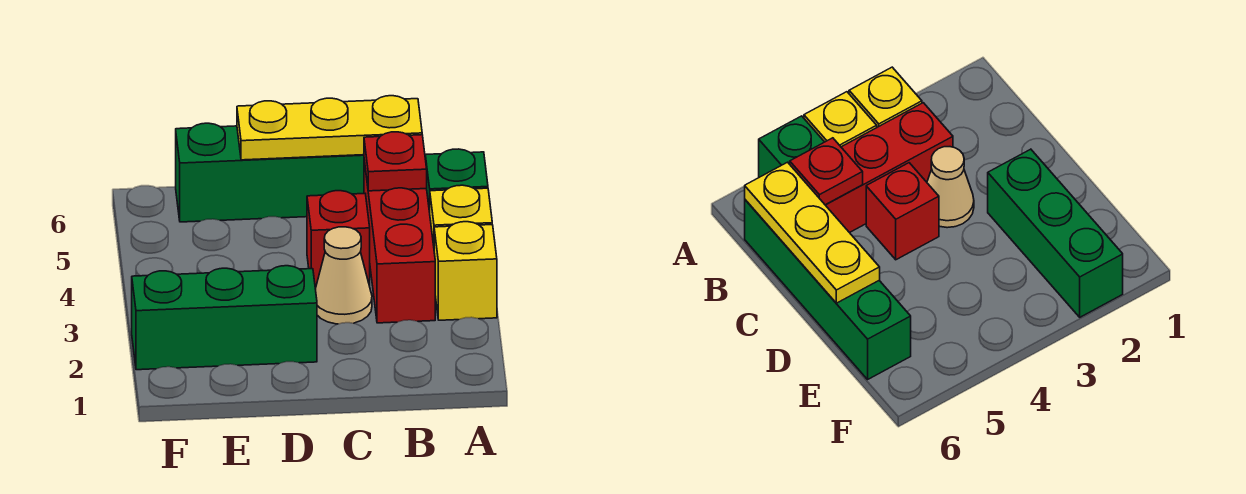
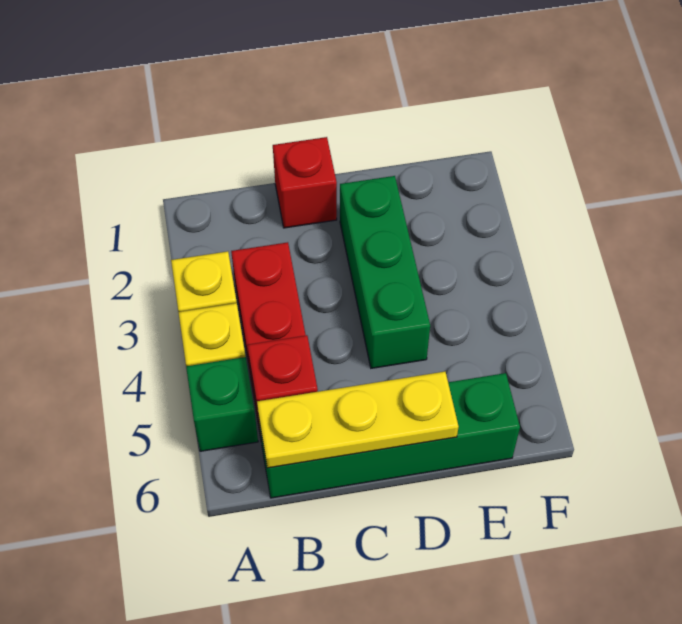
tan cone C3 level 1 -> none
red brick C4 level 1 -> red brick C1 level 1
green brick D2:F2 level 1 -> green brick D2:D4 level 1

